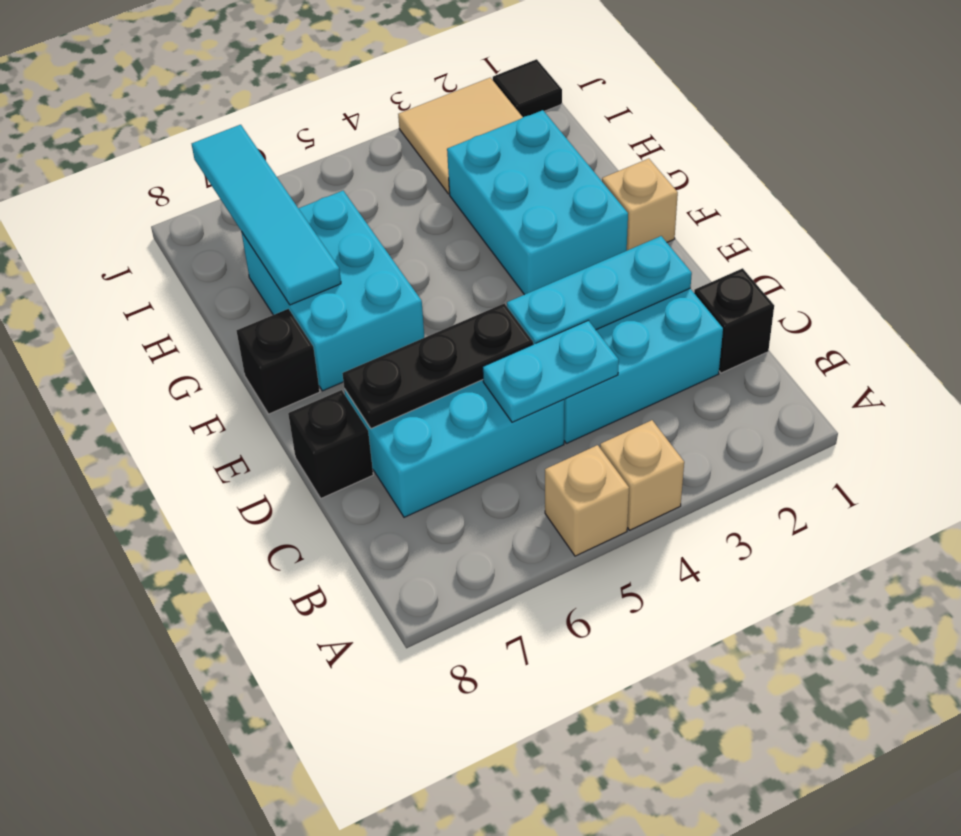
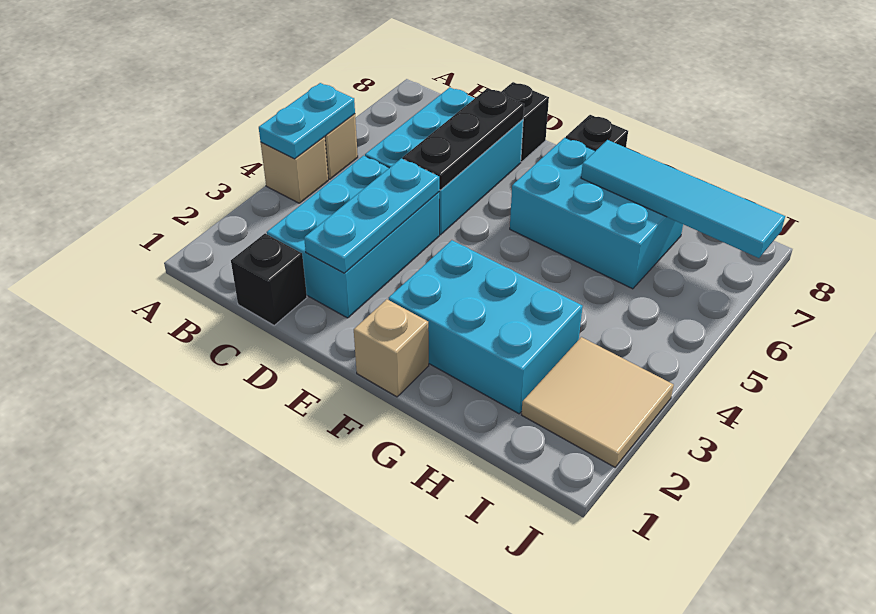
cyan plate C4:C5 level 2 -> cyan plate A4:A5 level 2
black tile J1 level 1 -> none

